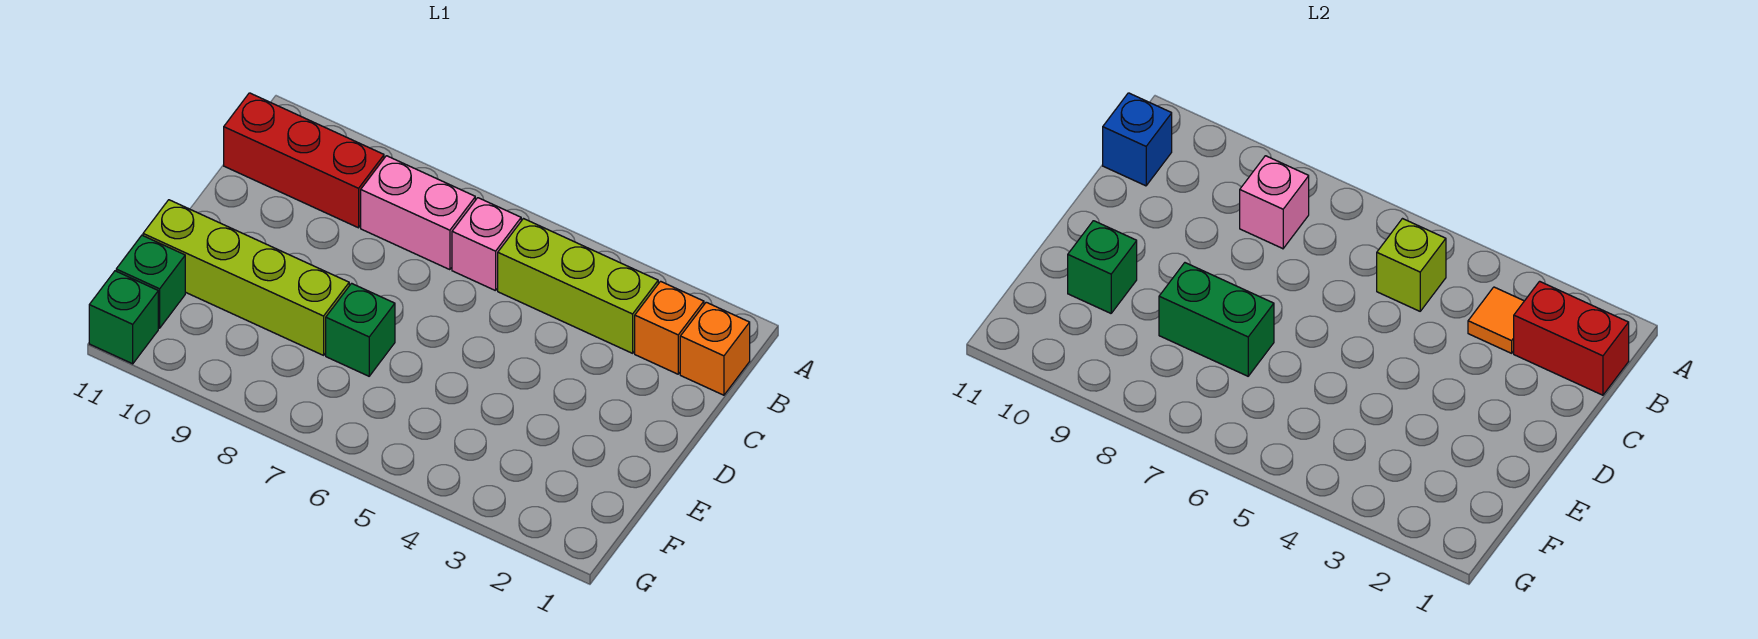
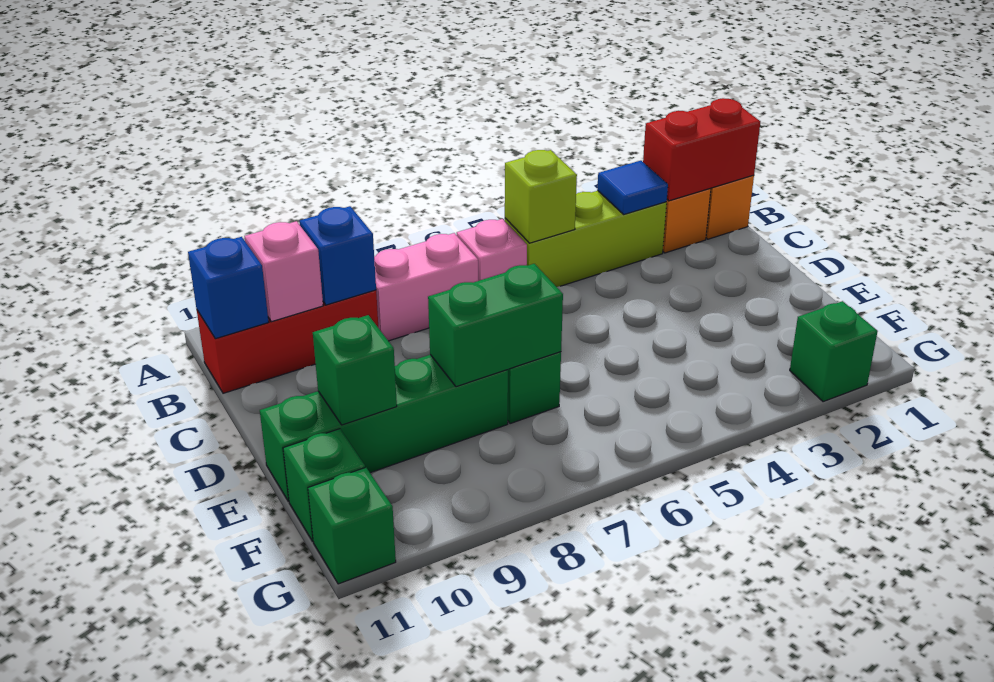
orange tile B3 level 2 -> blue tile B3 level 2
pink brick B8 level 2 -> pink brick B10 level 2
none -> blue brick B9 level 2
lime brick E8:E11 level 1 -> green brick E8:E11 level 1
none -> green brick G2 level 1

